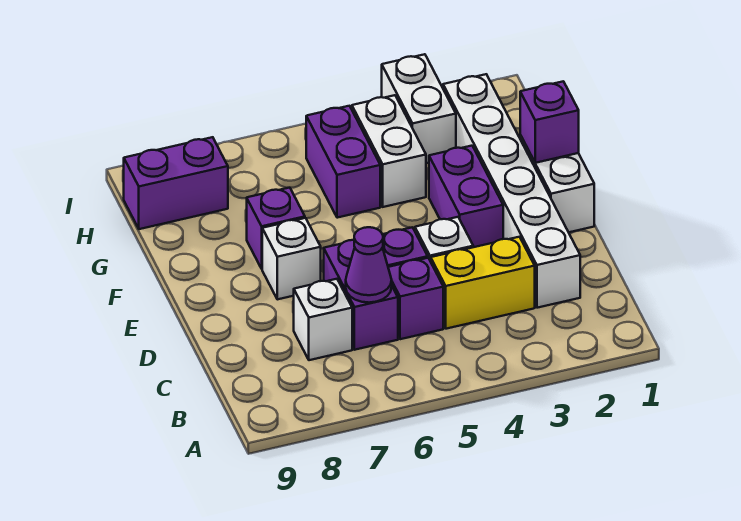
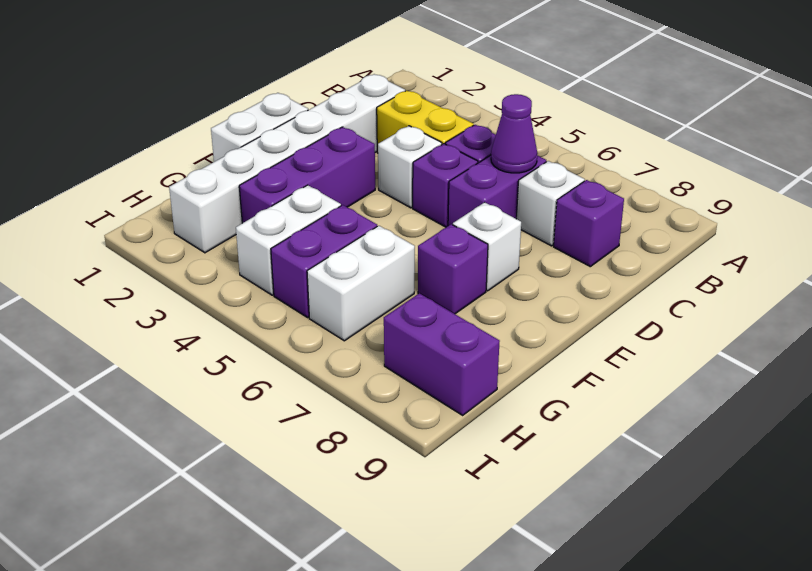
purple brick E3:F3 level 1 -> purple brick E3:G3 level 1
purple brick F1 level 2 -> purple brick C8 level 1
white brick H3:I3 level 1 -> white brick G6:H6 level 1

